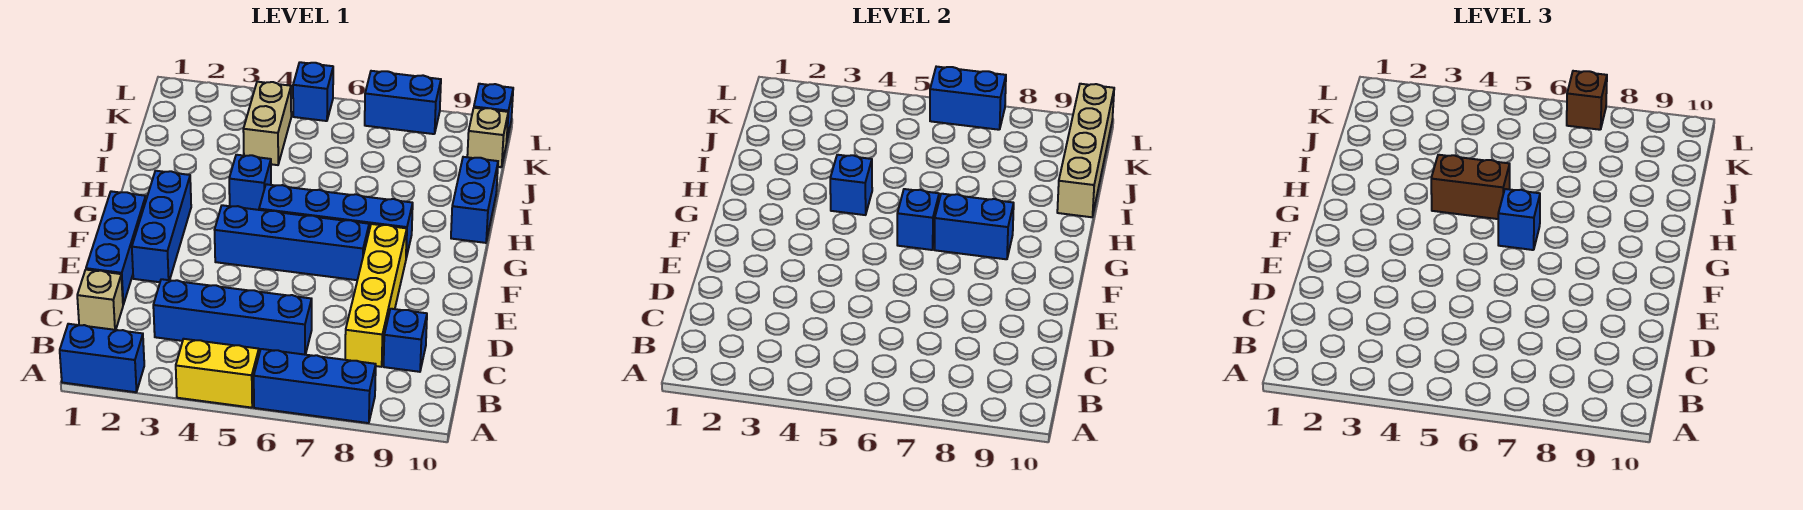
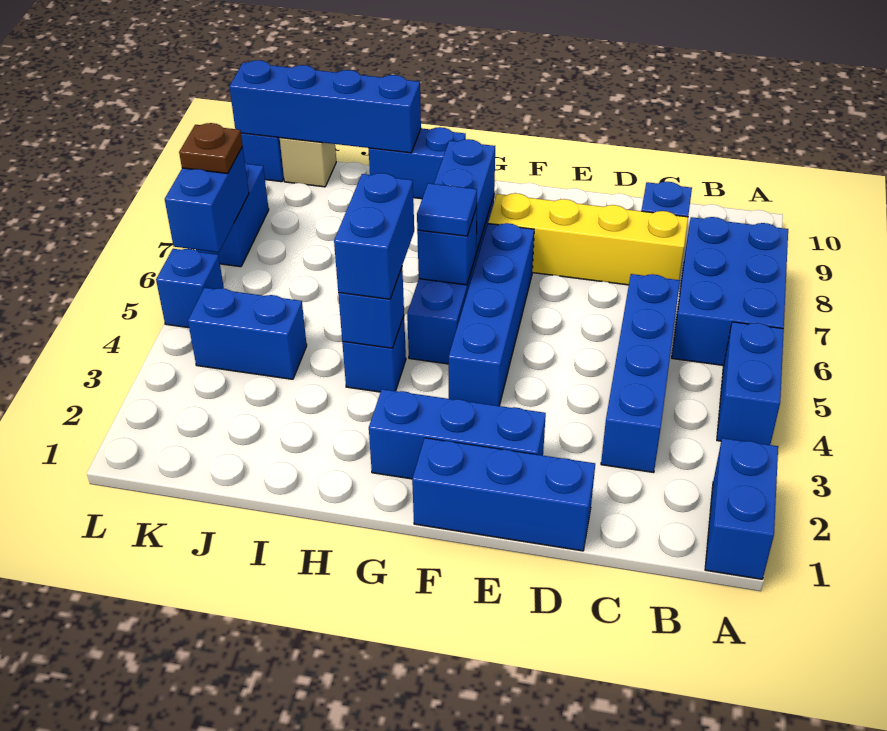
yellow brick A4:A5 level 1 -> blue brick A4:A5 level 1
blue brick A6:A8 level 1 -> blue brick A6:B8 level 1
tan brick C1 level 1 -> none
blue brick G6 level 3 -> blue tile G6 level 3
brown brick H4:H5 level 3 -> blue brick H4:H5 level 3
tan brick I10:L10 level 2 -> blue brick I10:L10 level 2
tan brick J4:K4 level 1 -> blue brick J4:K4 level 1
brown brick L7 level 3 -> brown plate L7 level 3

